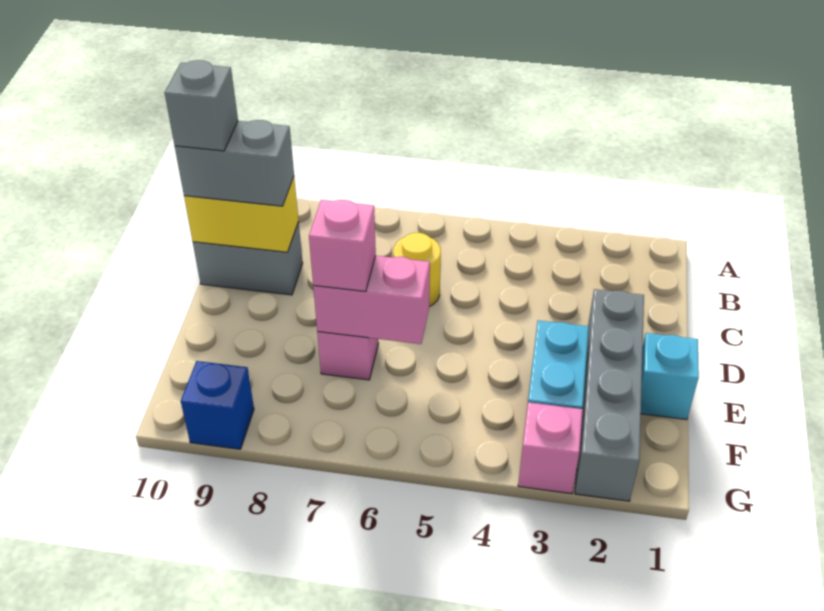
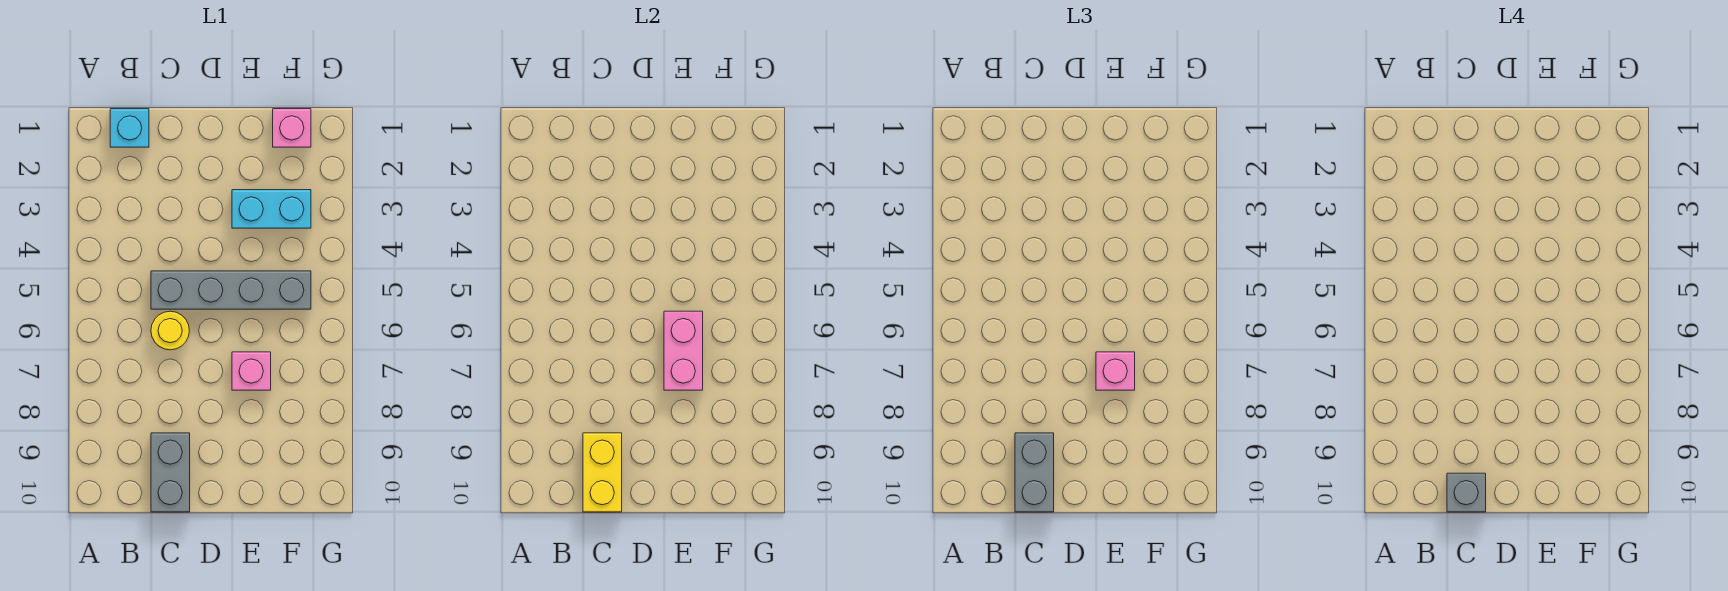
grey brick D2:G2 level 1 -> grey brick C5:F5 level 1
cyan brick E1 level 1 -> cyan brick B1 level 1
pink brick G3 level 1 -> pink brick F1 level 1
blue brick G9 level 1 -> none

